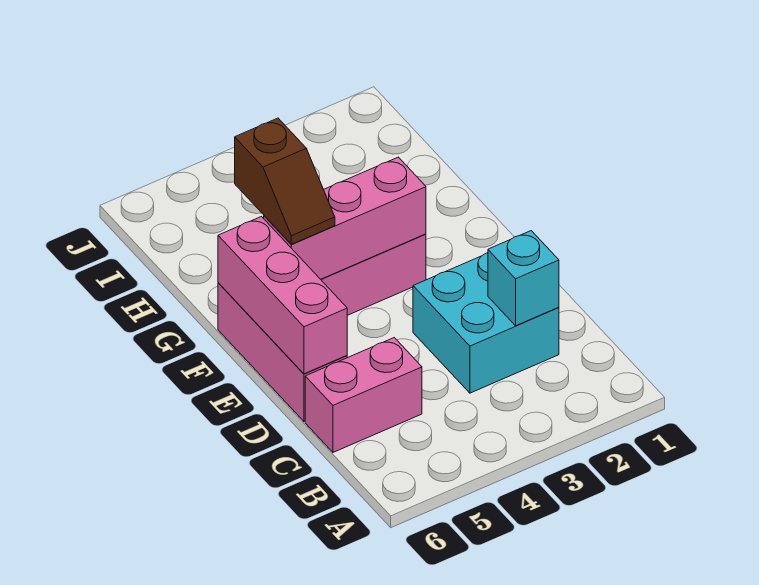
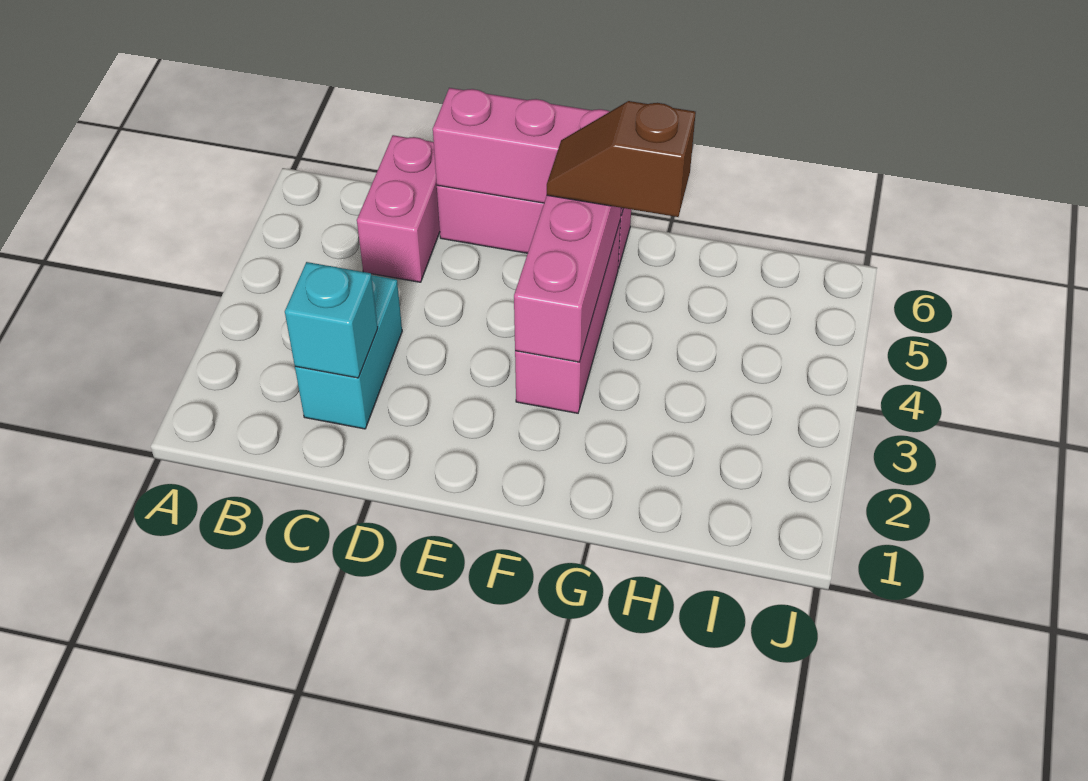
cyan brick C2:D3 level 1 -> cyan brick C2:C3 level 1

